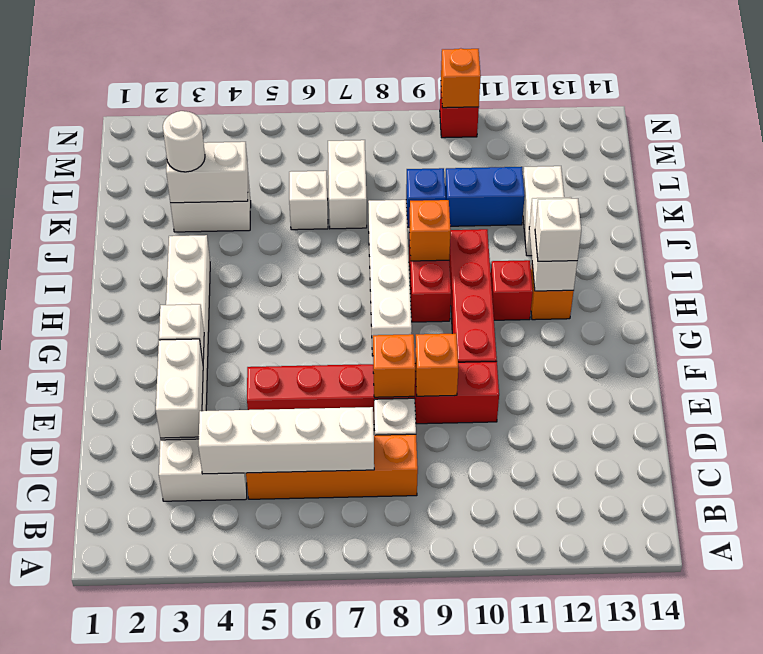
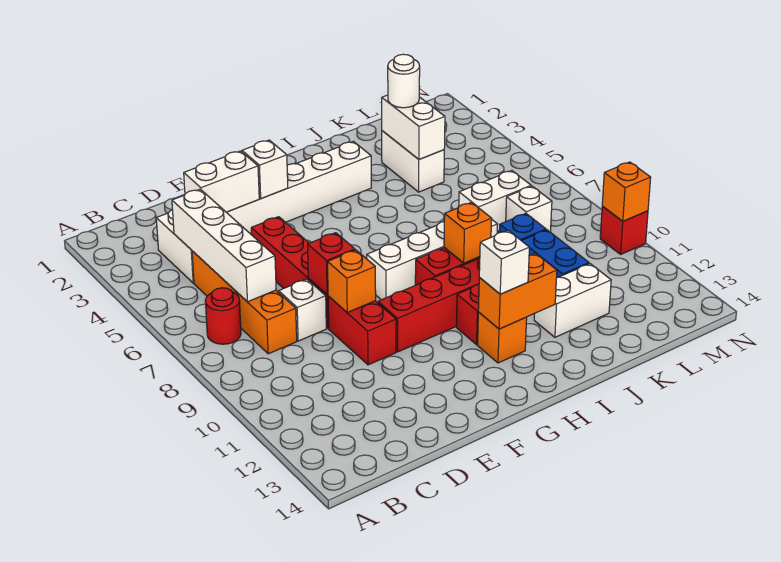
none -> red round brick B7 level 1
orange brick E8 level 2 -> red brick E8 level 2
white brick H12:I12 level 2 -> orange brick H12:I12 level 2
white brick K6 level 1 -> white brick L8 level 1

